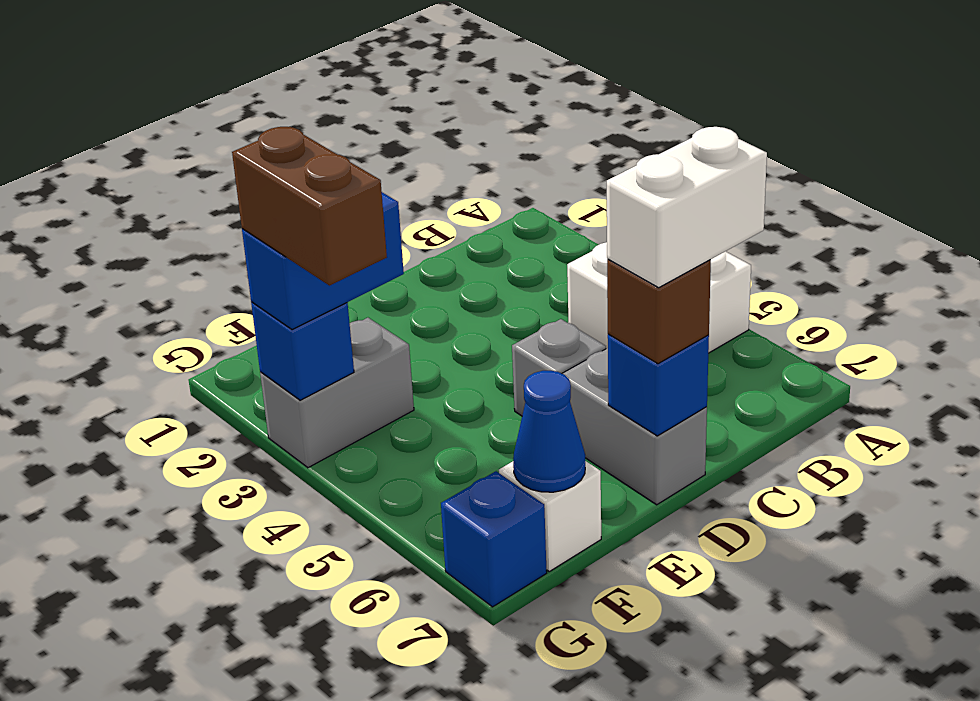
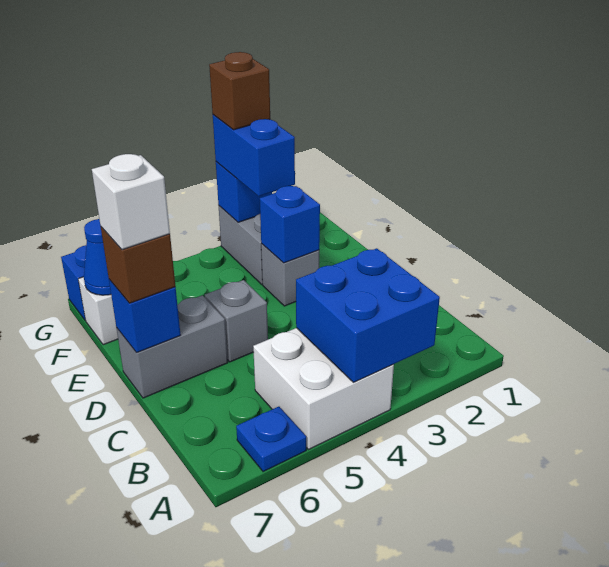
none -> blue brick A3:B4 level 2
none -> blue plate A6 level 1
white brick C7:D7 level 4 -> white brick D7 level 4
none -> grey brick E3 level 1
none -> blue brick E3 level 2
brown brick G3:G4 level 4 -> brown brick G3 level 4

